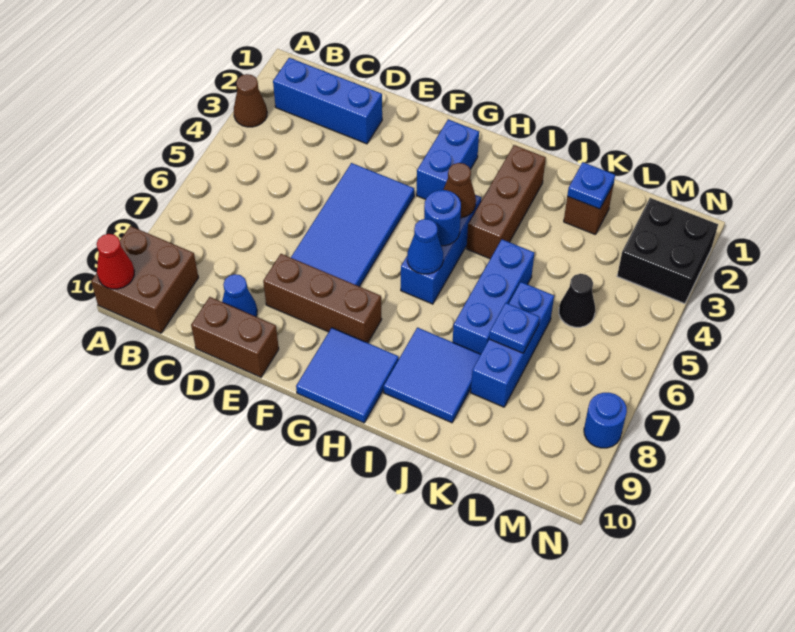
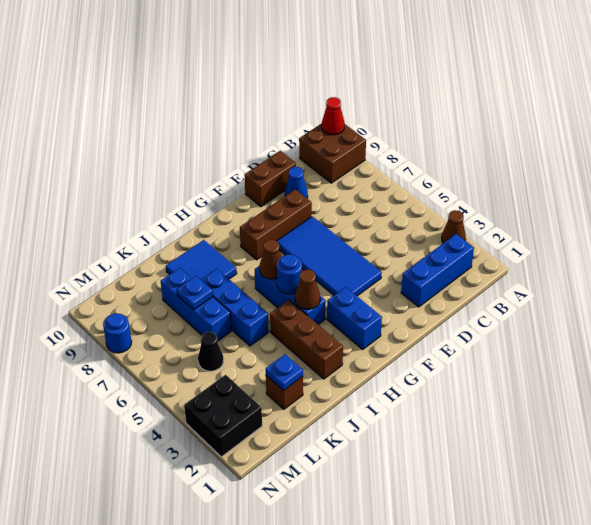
blue tile G9:H10 level 1 -> none
blue cone H6 level 2 -> brown cone H6 level 2

